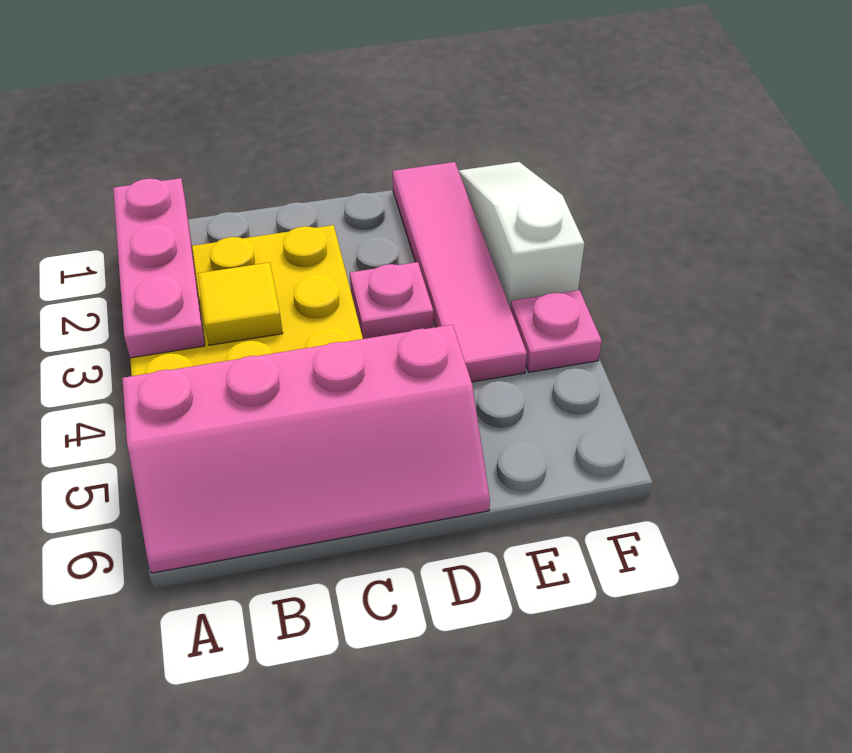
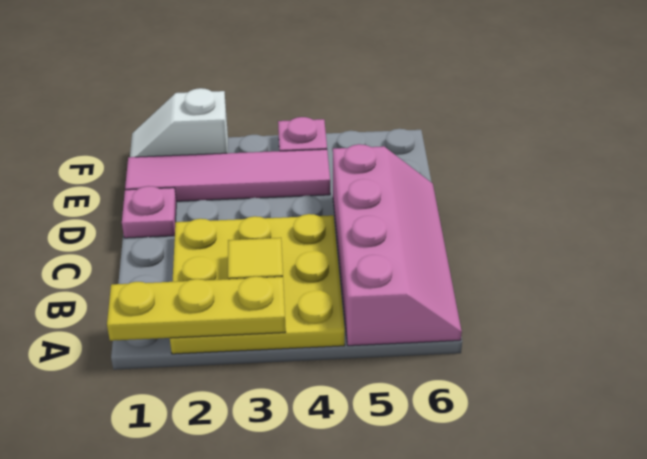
pink plate A1:A3 level 2 -> yellow plate A1:A3 level 2
pink plate D3 level 1 -> pink plate D1 level 1
white slope F1:F3 level 1 top 3 -> white slope F1:F2 level 1 top 2

